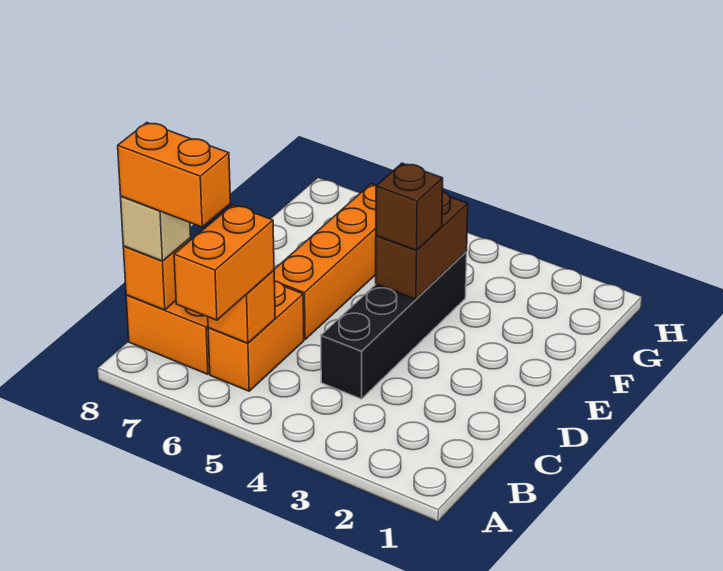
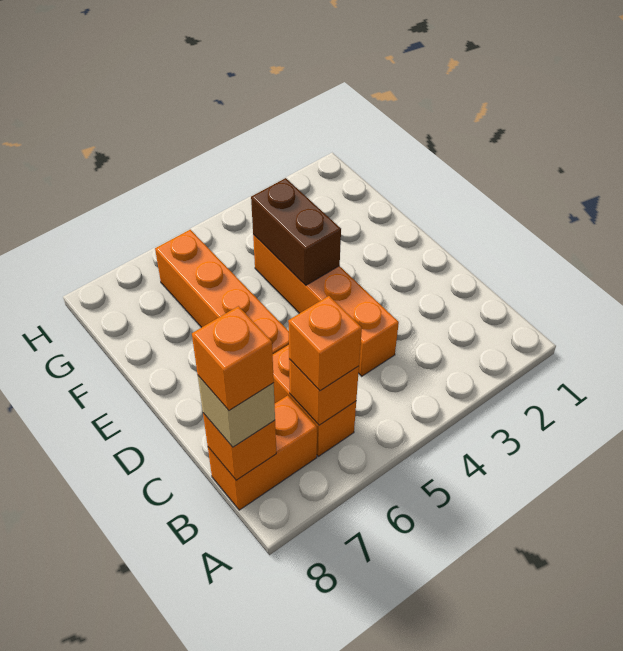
orange brick A6:B6 level 3 -> orange brick B6 level 3
orange brick B7:B8 level 4 -> orange brick B8 level 4
black brick C4:F4 level 1 -> orange brick C4:F4 level 1
brown brick E4 level 3 -> none

